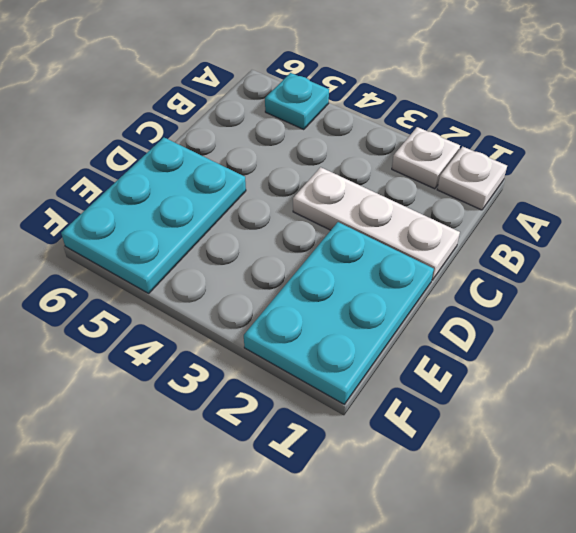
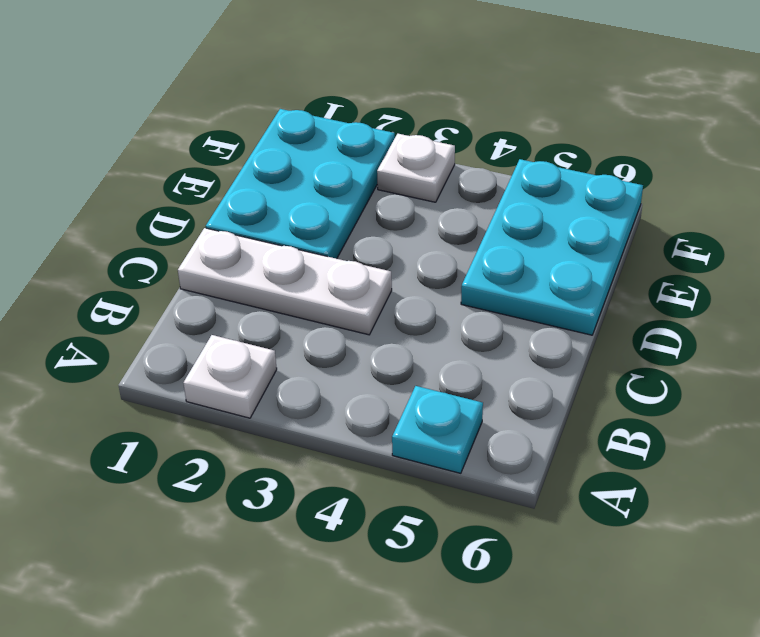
white plate A1 level 1 -> white plate F3 level 1

